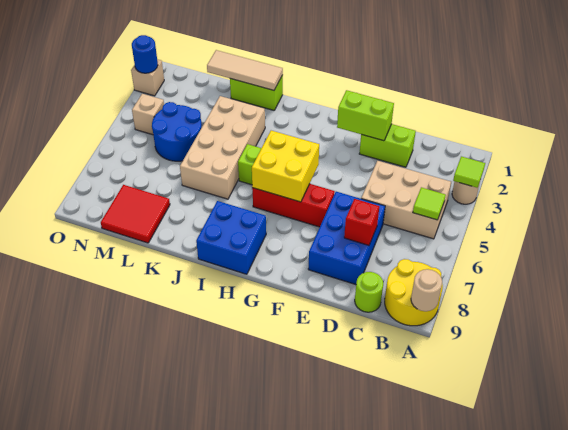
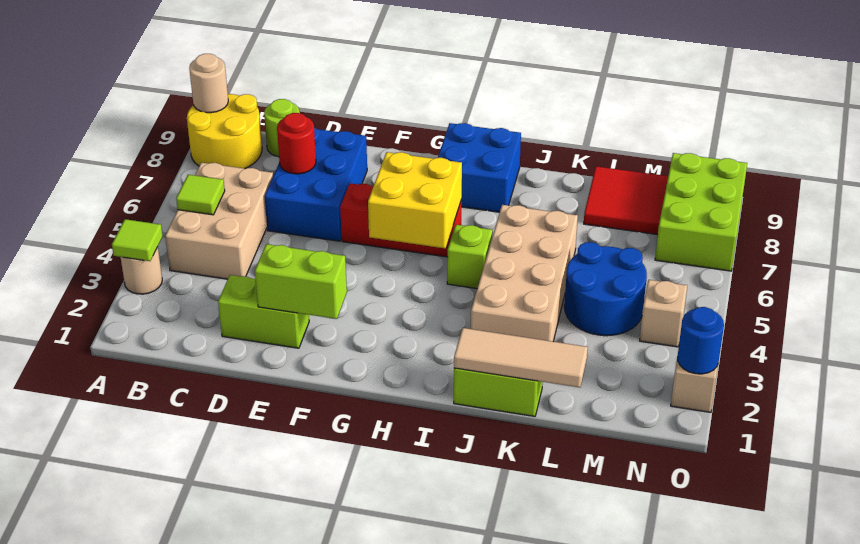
tan brick B4:D5 level 1 -> tan brick B4:C6 level 1
red brick D7 level 2 -> red round brick D7 level 2
none -> lime brick N7:O9 level 1

